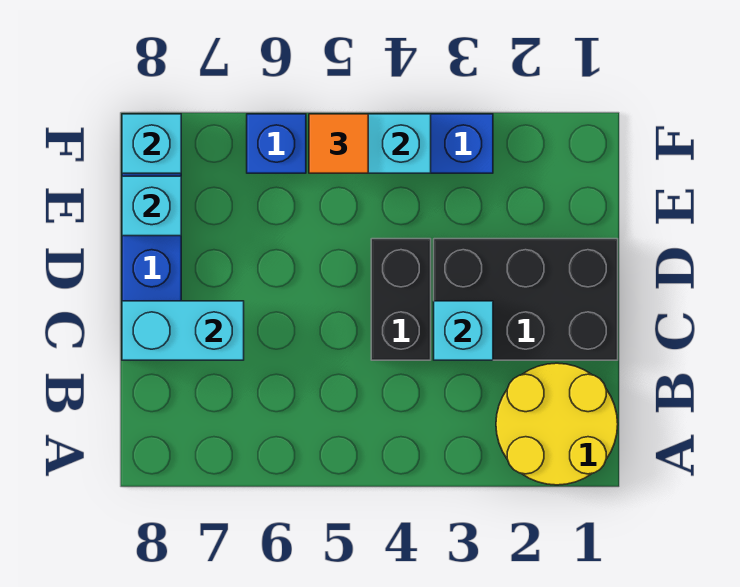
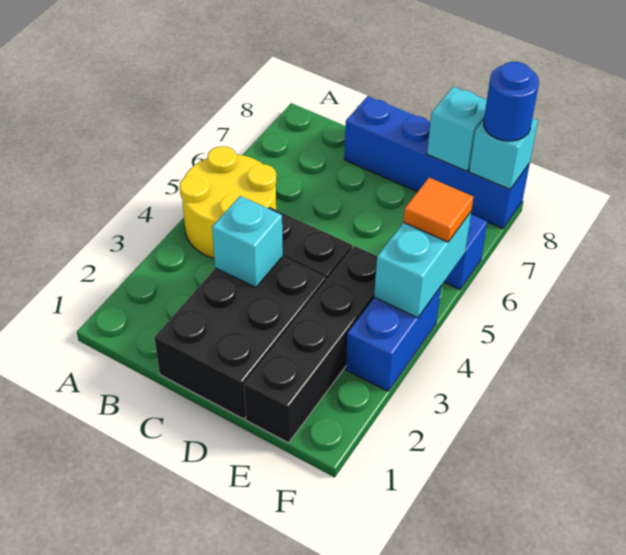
yellow round brick A1:B2 level 1 -> yellow round brick A4:B5 level 1
cyan brick C7:C8 level 2 -> none
none -> black brick E1:E4 level 1
none -> blue round brick F8 level 3

